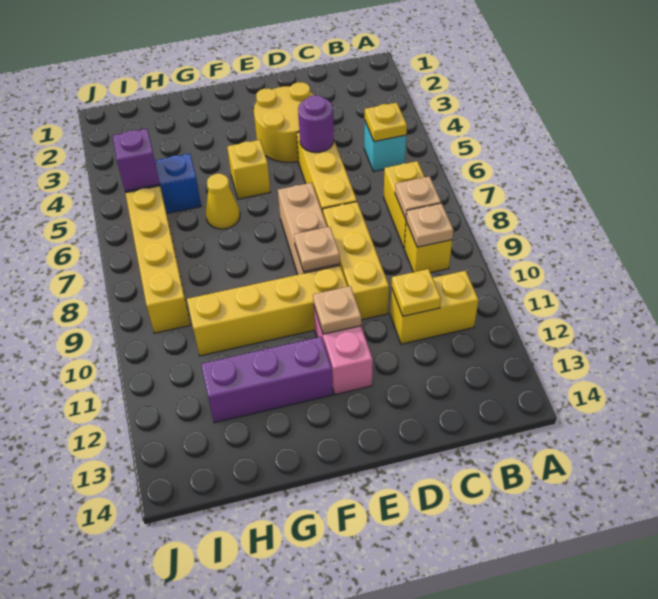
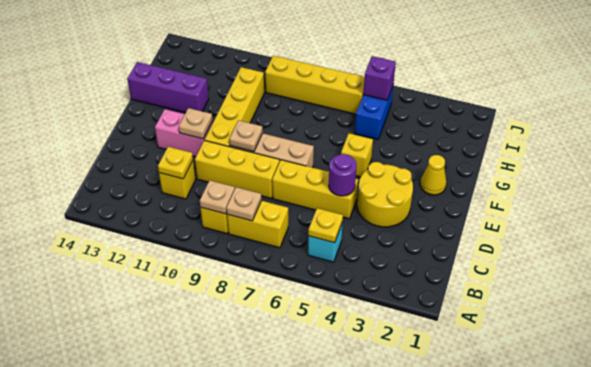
yellow brick B11:C11 level 1 -> yellow brick C11 level 1
purple brick F12:H12 level 1 -> purple brick G12:G14 level 1
yellow cone G6 level 1 -> yellow cone F2 level 1

